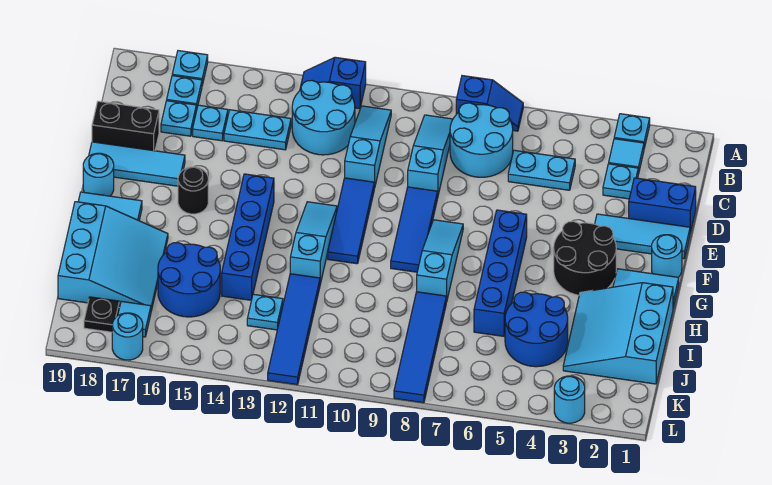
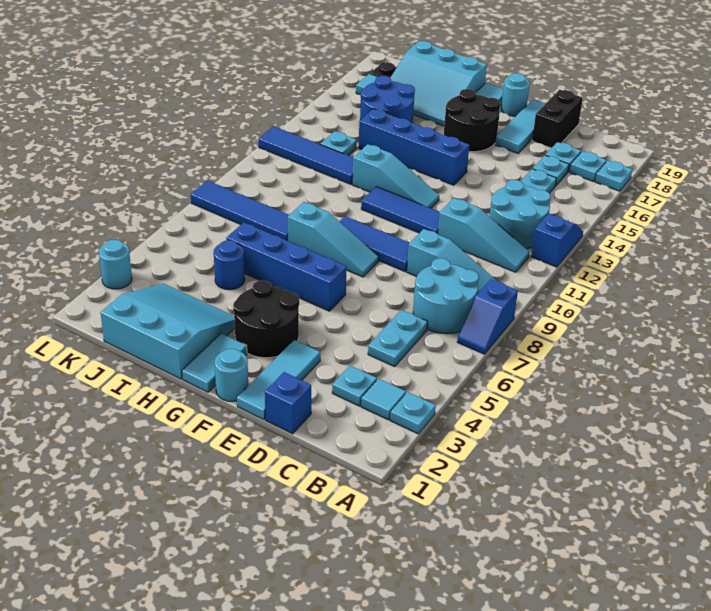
blue brick D1:D2 level 1 -> blue brick D1 level 1
black round brick F16 level 1 -> black round brick F16:G17 level 1
blue round brick I4:J5 level 1 -> blue round brick I5 level 1
cyan round brick L17 level 1 -> none

